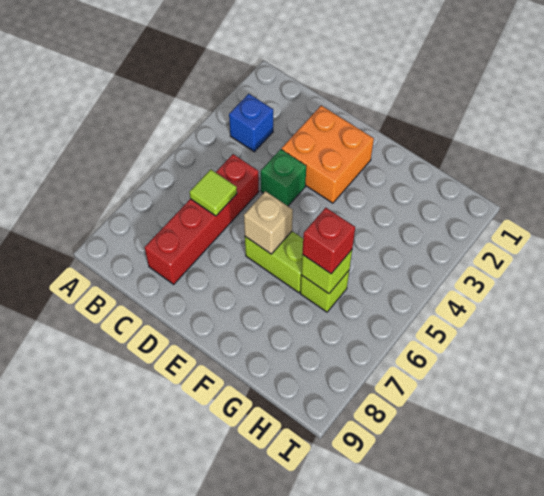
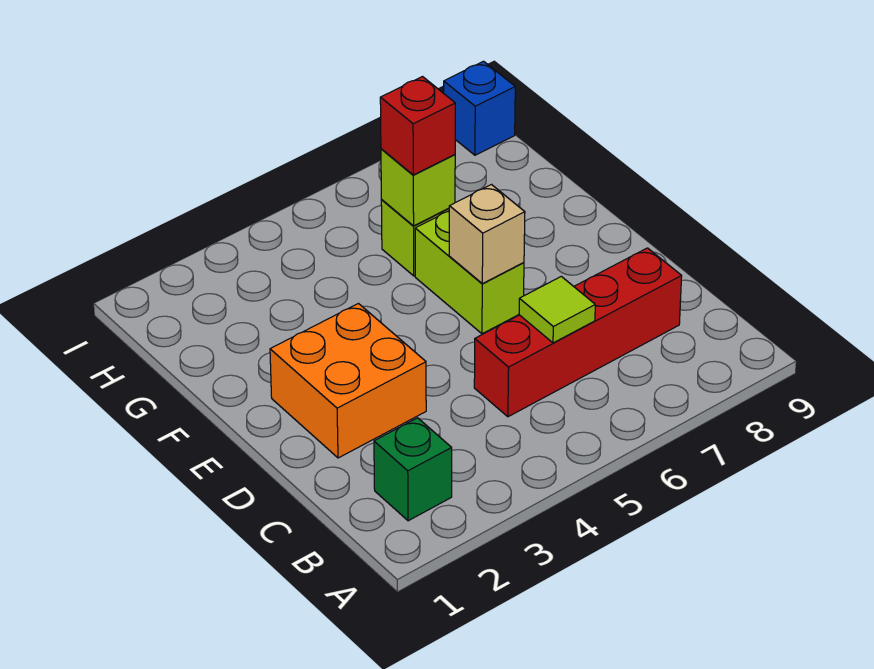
blue brick B3 level 1 -> blue brick I9 level 1
green brick D4 level 1 -> green brick B2 level 1

